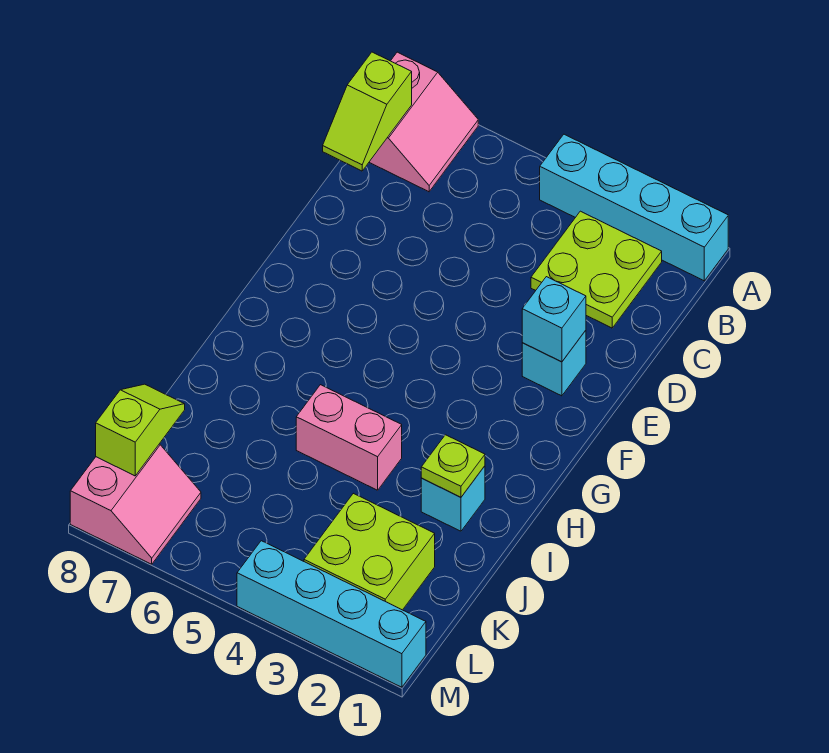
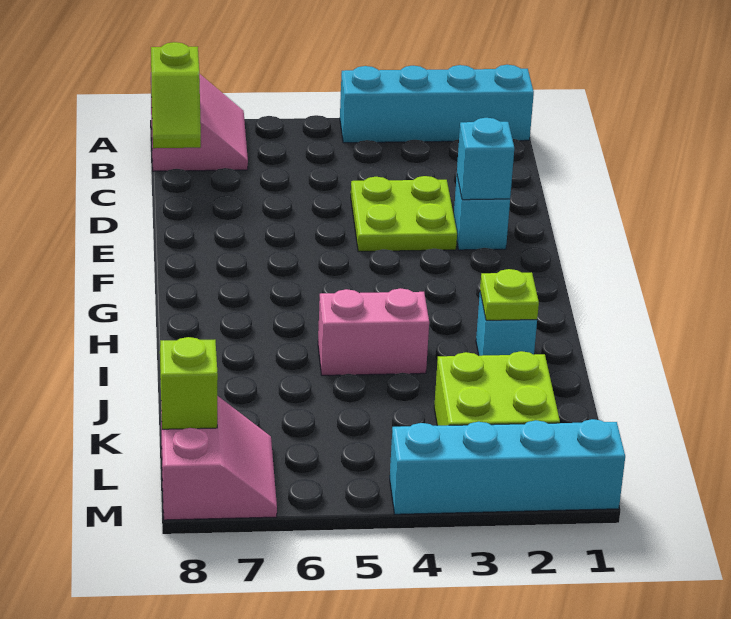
lime plate B2:C3 level 1 -> lime plate D3:E4 level 1

